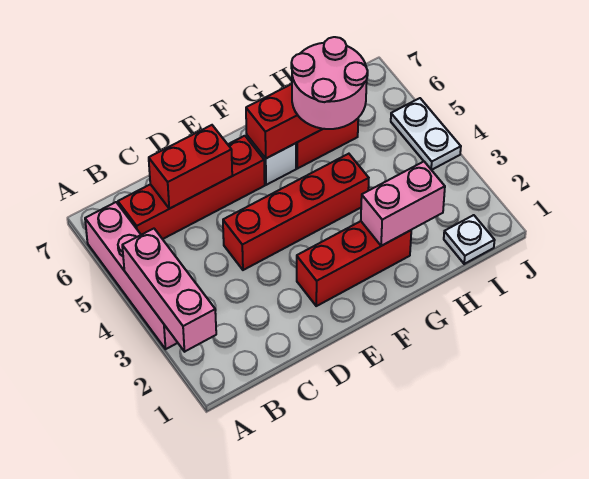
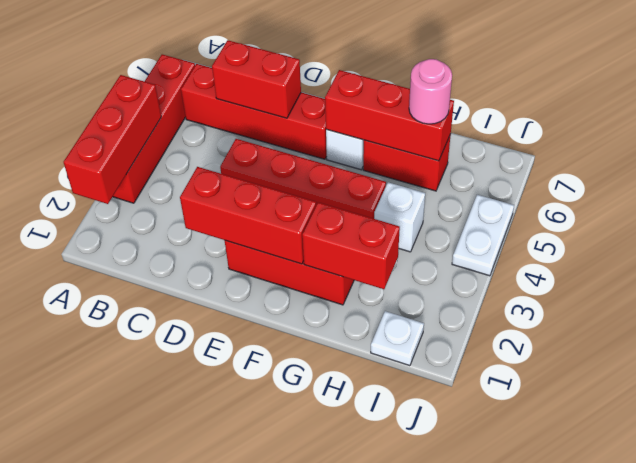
pink brick A2:A4 level 2 -> red brick A2:A4 level 2
pink brick A3:A6 level 1 -> red brick A3:A6 level 1
none -> red brick D2:F2 level 2
pink brick G2:H2 level 2 -> red brick G2:H2 level 2
pink round brick G5:H6 level 3 -> pink round brick H6 level 3
none -> white brick H4 level 1

